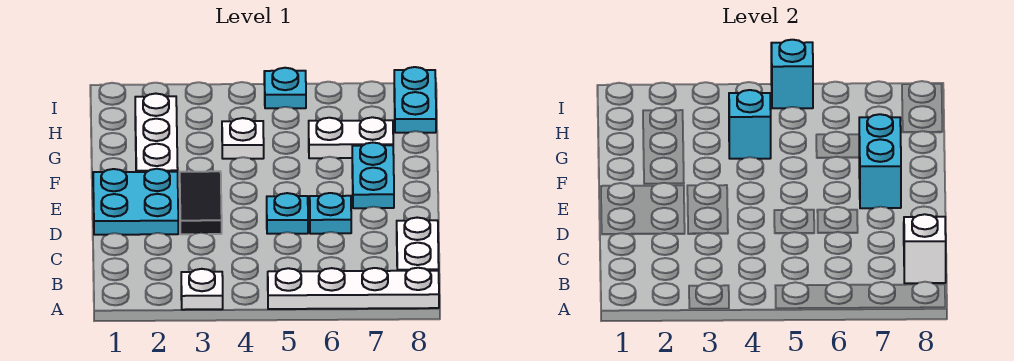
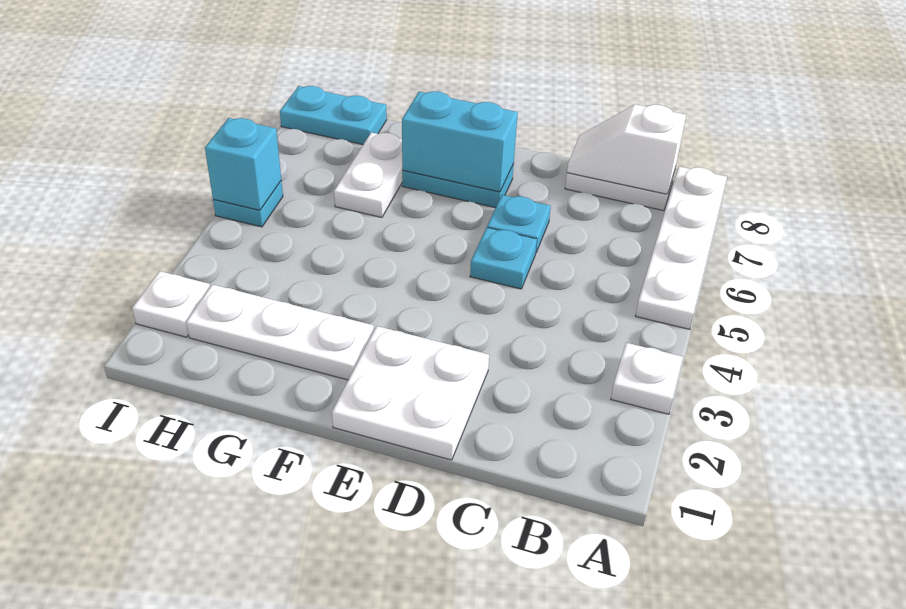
cyan plate D1:E2 level 1 -> white plate D1:E2 level 1
black tile D3:E3 level 1 -> none
white plate G4 level 1 -> white plate I2 level 1
cyan brick G4 level 2 -> none

